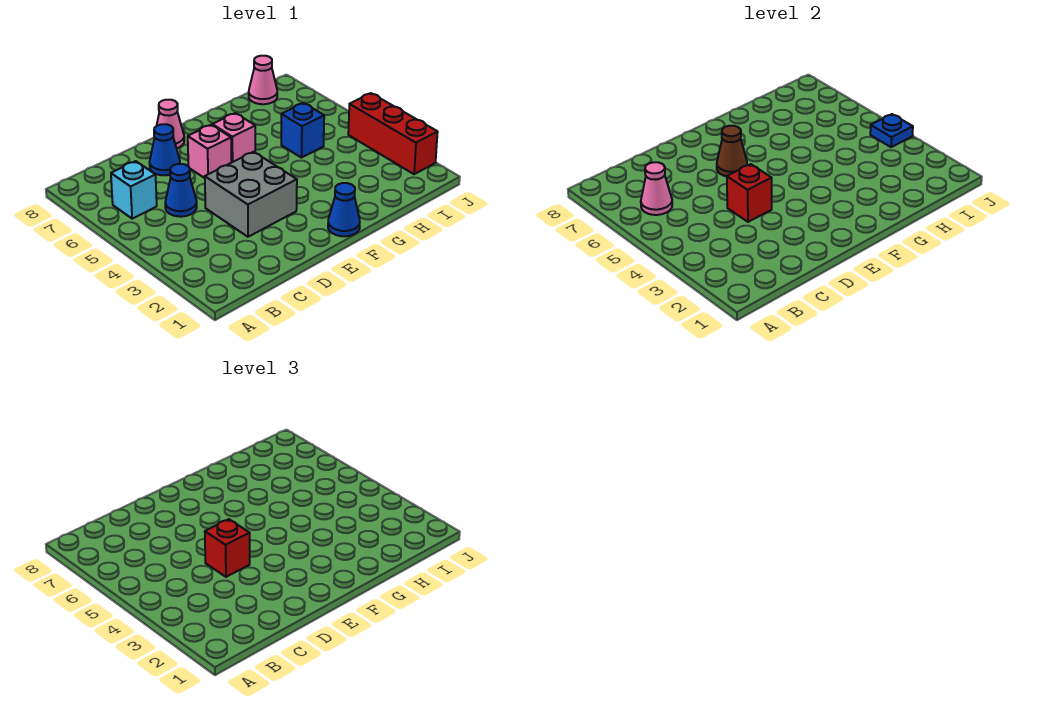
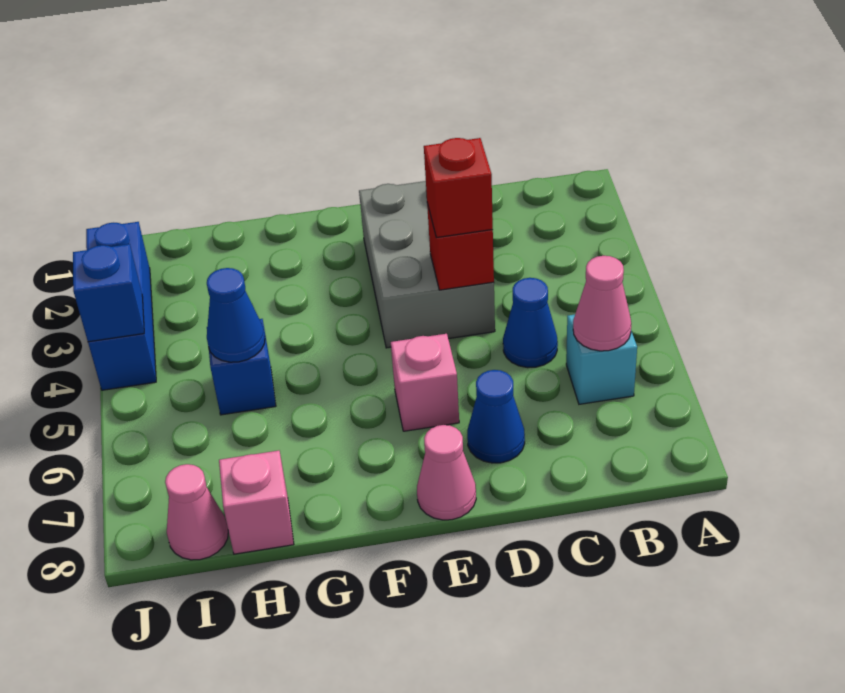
grey brick D3:E4 level 1 -> grey brick D2:E4 level 1
brown cone E6 level 2 -> none
blue cone F1 level 1 -> blue cone H5 level 2
pink brick F6 level 1 -> pink brick H8 level 1
red brick J2:J4 level 1 -> blue brick J2:J4 level 1
blue plate J4 level 2 -> blue brick J4 level 2

